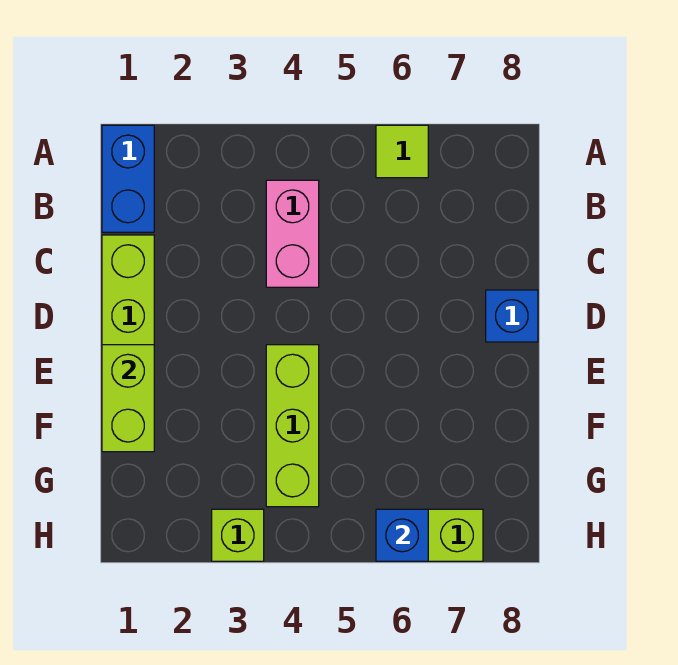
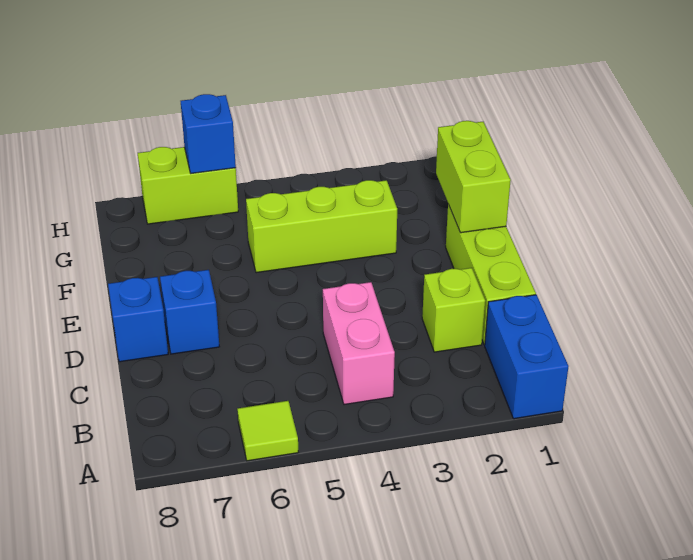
none -> blue brick D7 level 1
lime brick E4:G4 level 1 -> lime brick F3:F5 level 1
lime brick H3 level 1 -> lime brick C2 level 1

